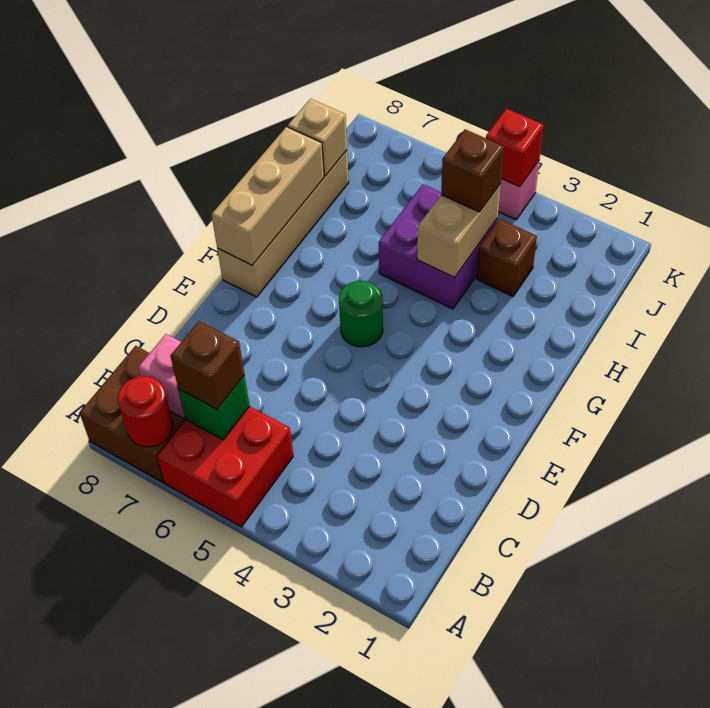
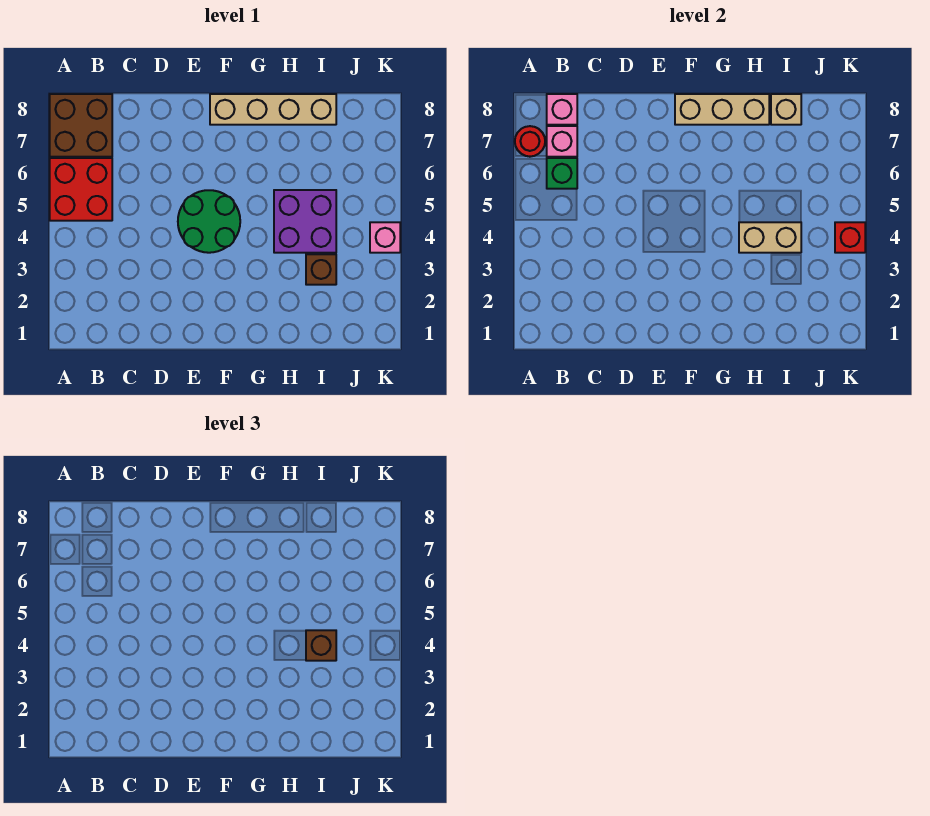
brown brick B6 level 3 -> none
none -> pink brick B8 level 2
green round brick F5 level 1 -> green round brick E4:F5 level 1

